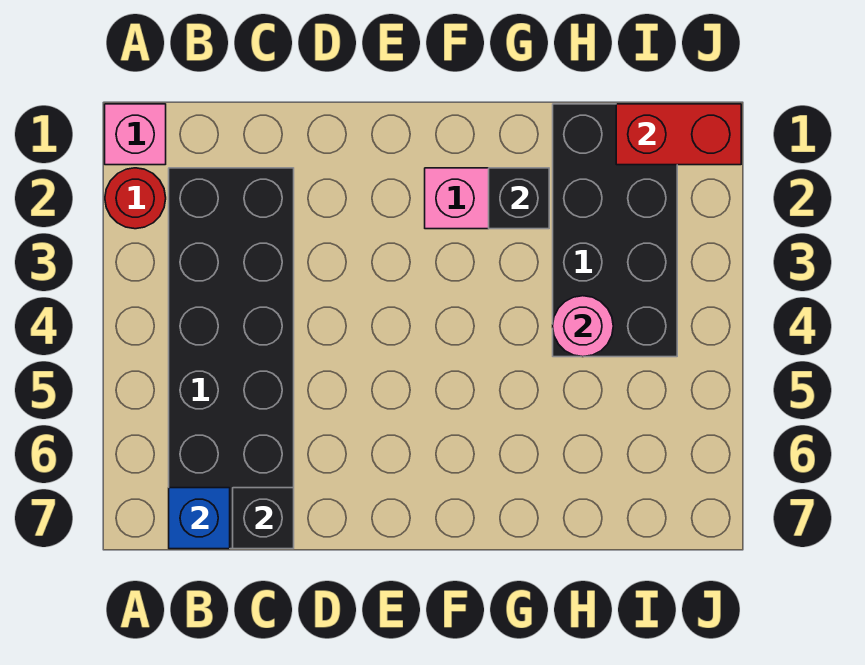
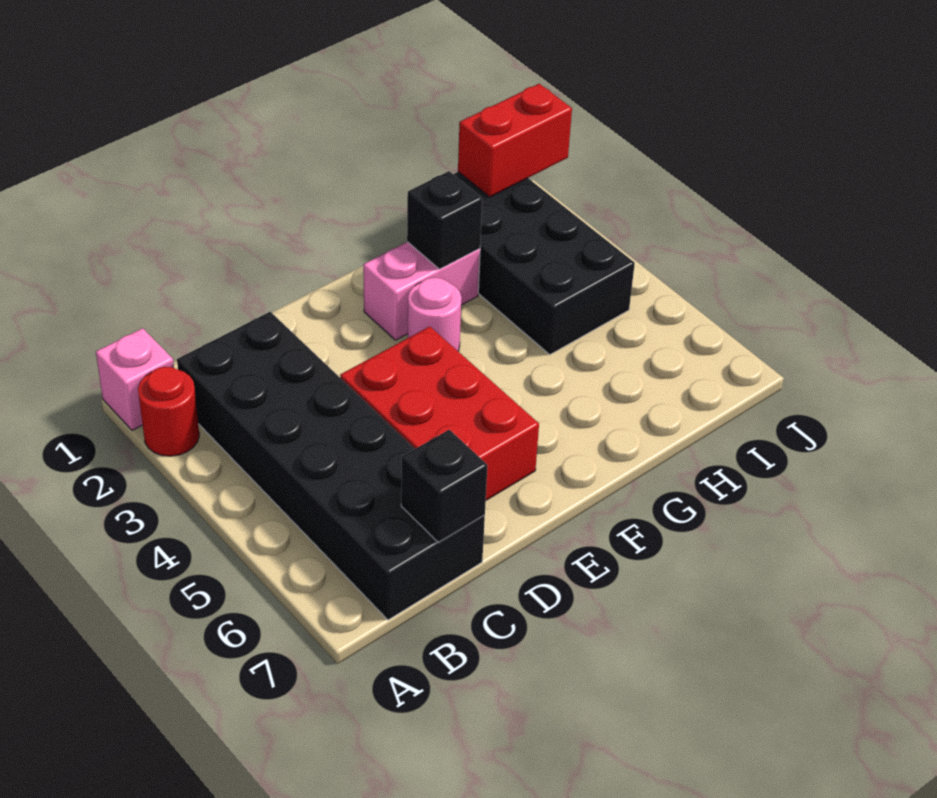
blue brick B7 level 2 -> none
none -> red brick D4:E6 level 1
pink round brick H4 level 2 -> pink round brick F3 level 1

